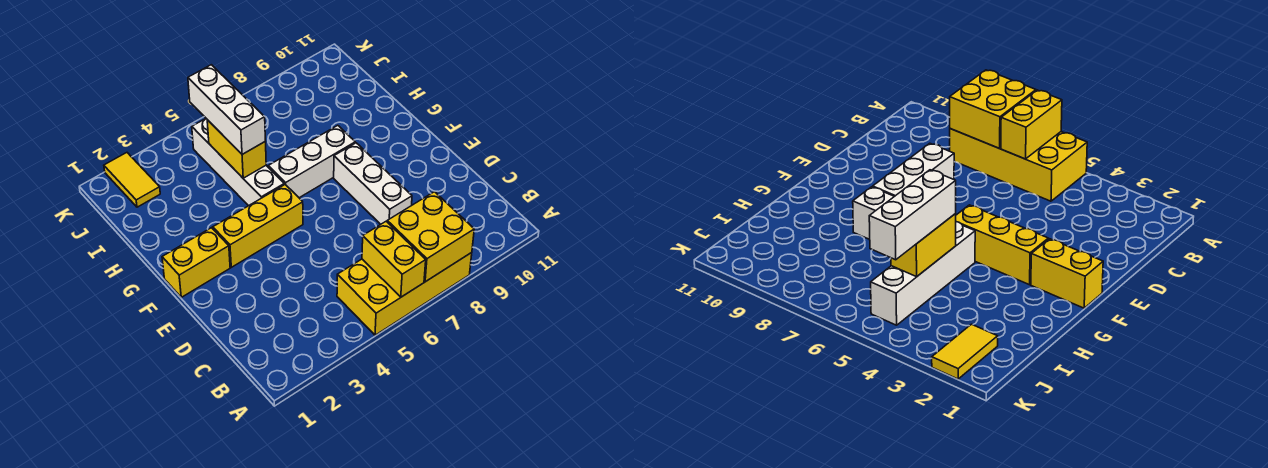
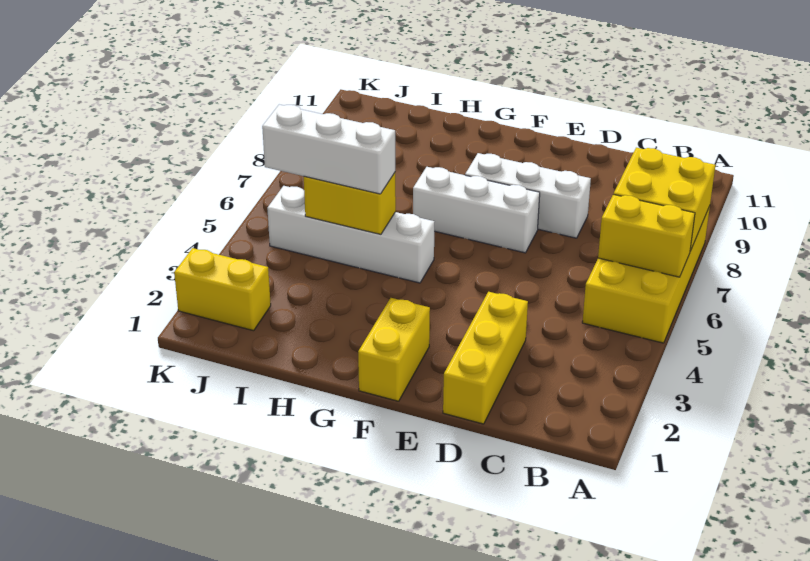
yellow brick F3:F5 level 1 -> yellow brick D1:D3 level 1
white brick G6:G8 level 1 -> white brick E7:G7 level 1
yellow tile J2:K2 level 1 -> yellow brick J2:K2 level 1

